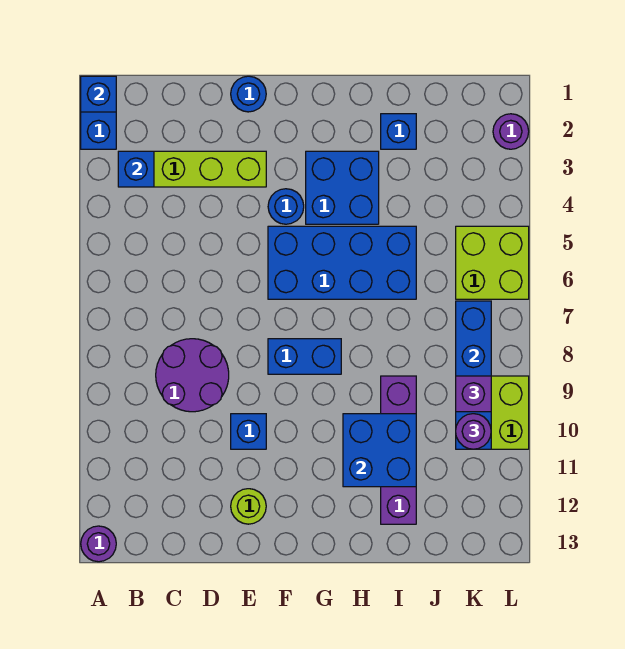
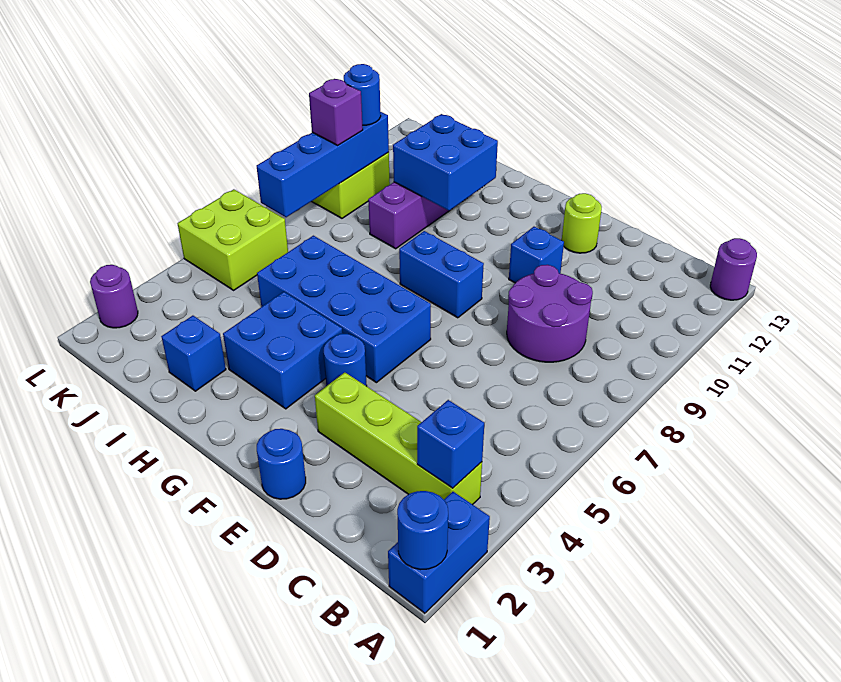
blue brick A1 level 2 -> blue round brick A1 level 2
purple round brick K10 level 3 -> blue round brick K10 level 3

